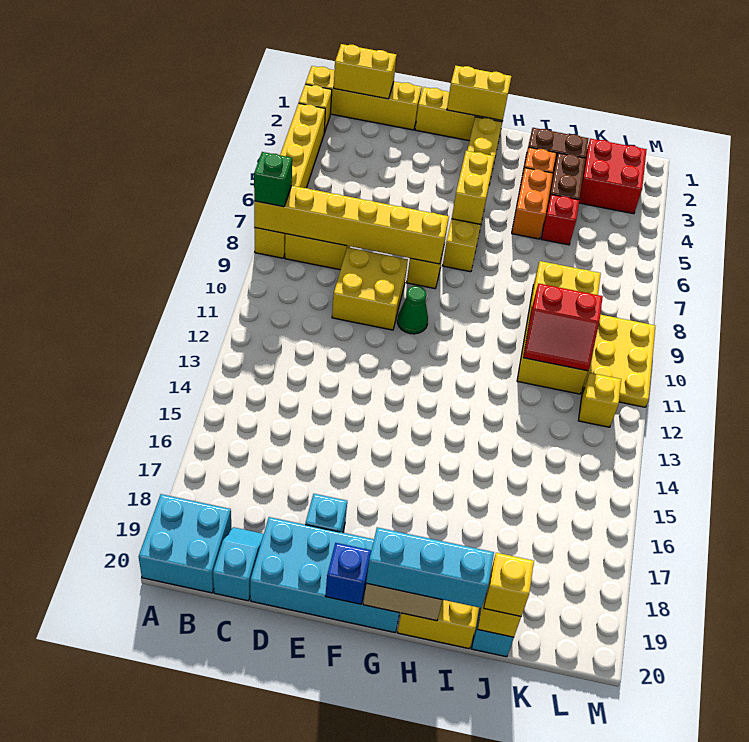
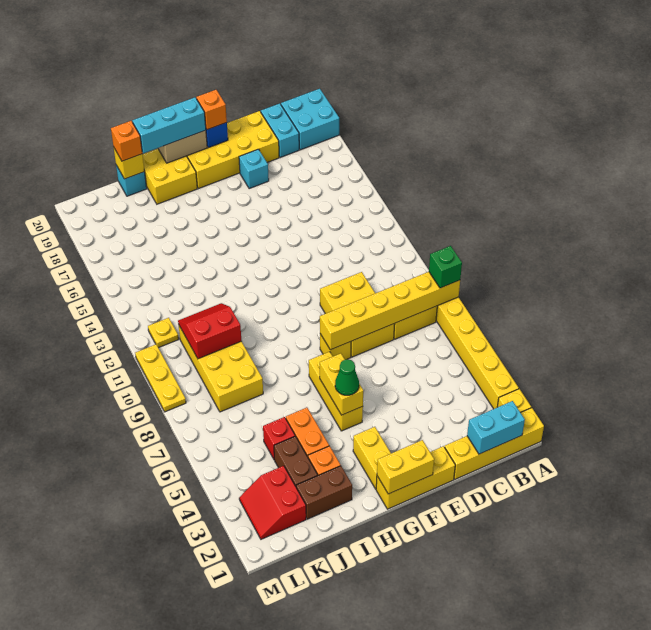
yellow brick B1:C1 level 2 -> cyan brick B1:C1 level 2
cyan slope C19:C20 level 1 top 20 -> cyan brick C19:C20 level 1
yellow brick D9:E10 level 1 -> yellow brick D8:E10 level 1
cyan brick D19:G20 level 1 -> yellow brick D19:G20 level 1
green cone F10 level 1 -> green cone G5 level 3
none -> orange brick F20 level 3
yellow brick J20 level 3 -> orange brick J20 level 3
red brick K2:L3 level 1 -> red slope K2:L3 level 1 top K
yellow plate L9:M11 level 1 -> yellow plate M9:M11 level 1
yellow brick L12 level 1 -> yellow plate L12 level 1

